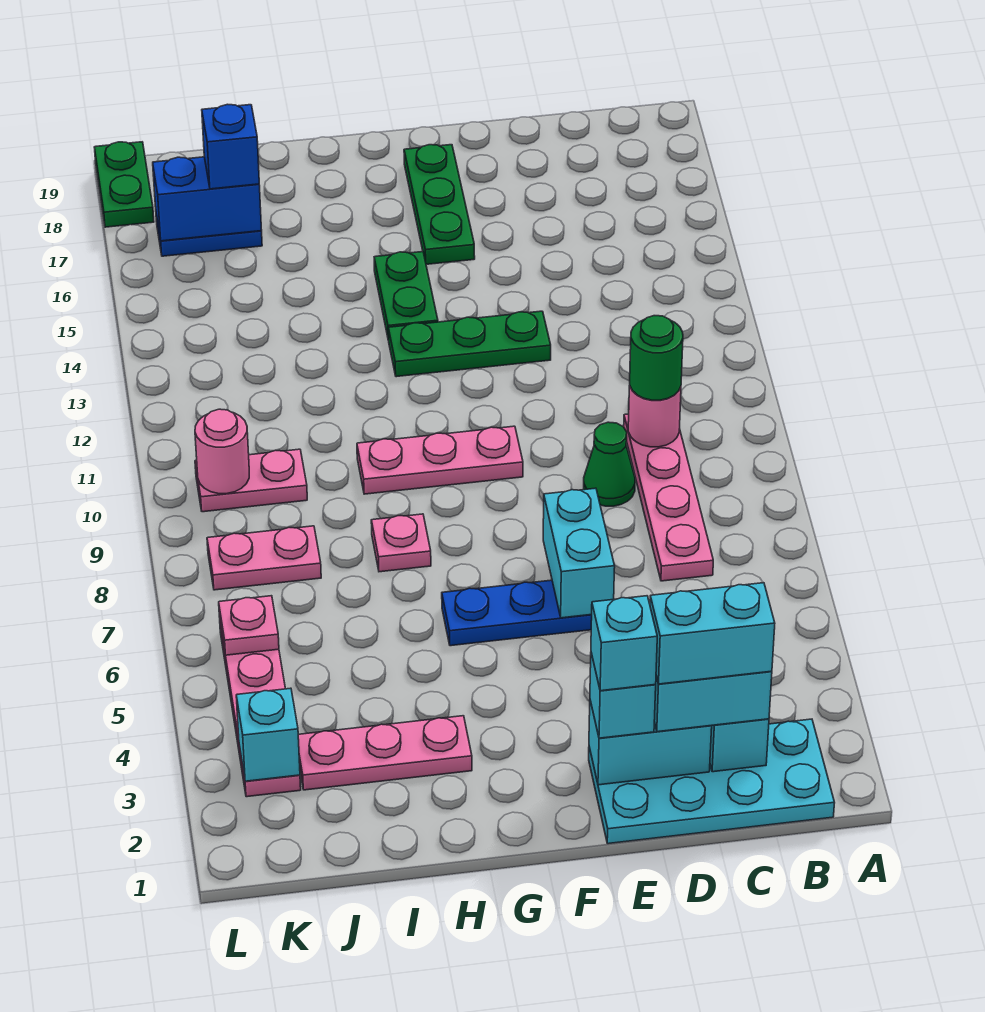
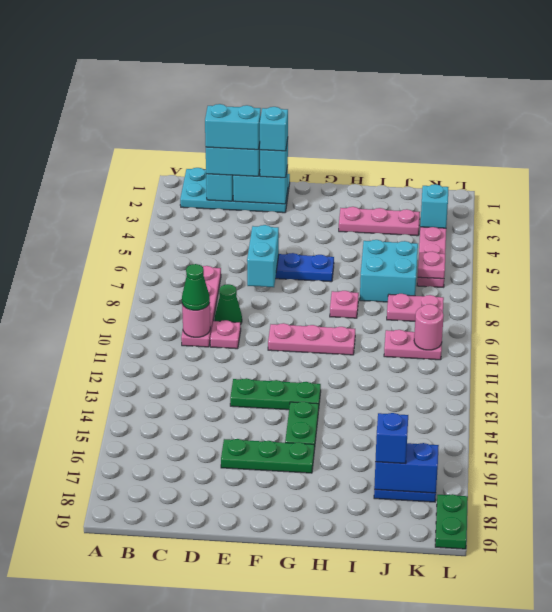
green round brick C10 level 3 -> green cone C10 level 3
none -> pink plate D10 level 1
green plate F16:F18 level 1 -> green plate E16:G16 level 1
none -> cyan brick I6:J7 level 1

